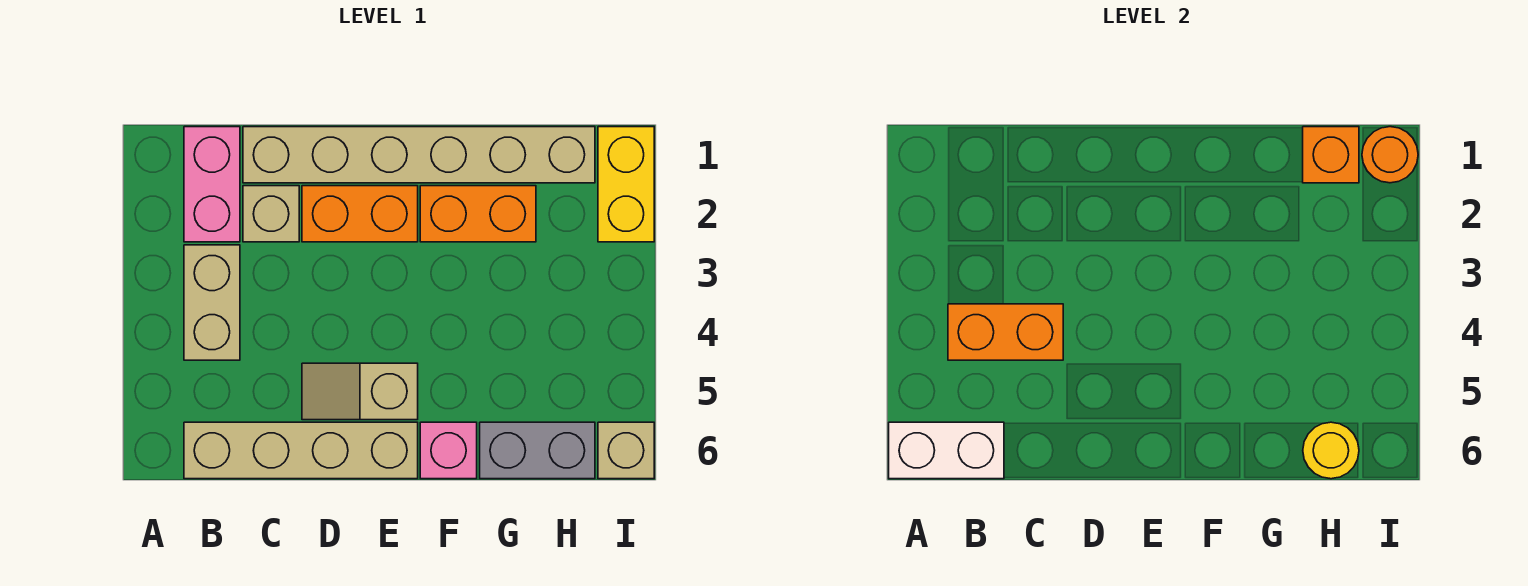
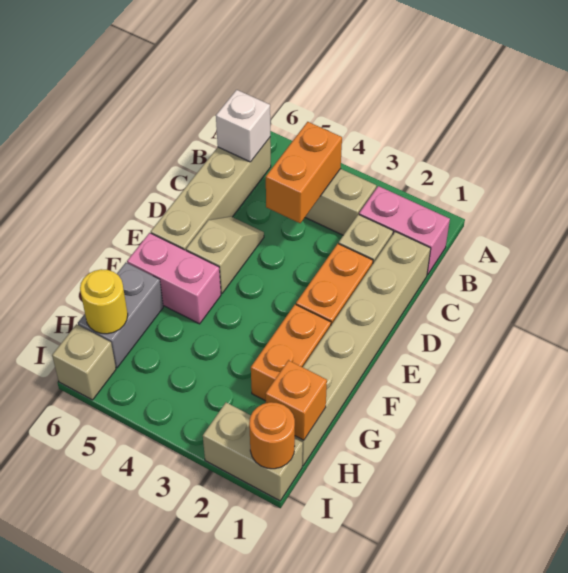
white brick A6:B6 level 2 -> white brick B6 level 2
pink brick F6 level 1 -> pink brick F5:F6 level 1
yellow brick I1:I2 level 1 -> tan brick I1:I2 level 1

